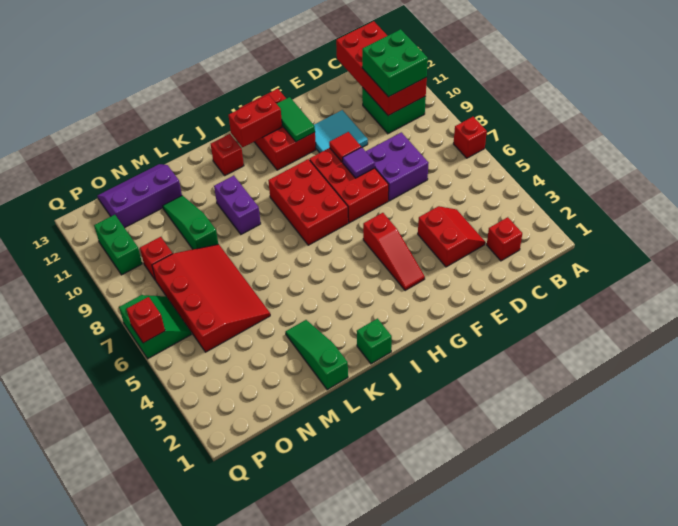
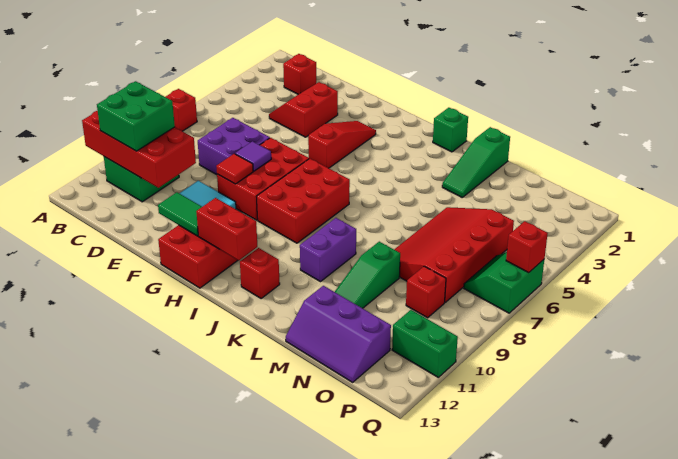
red brick B10:C13 level 2 -> red brick A10:D11 level 2
green tile G11:G12 level 2 -> green tile F12:G12 level 2
green brick P10:P11 level 1 -> green brick P11:Q11 level 1

